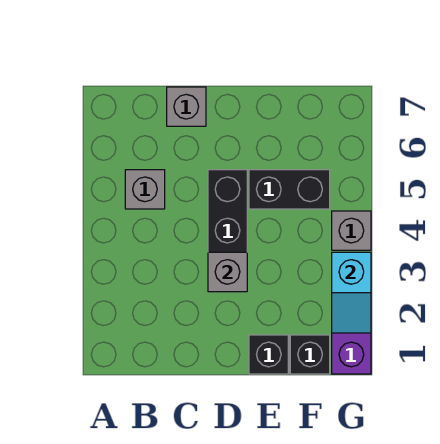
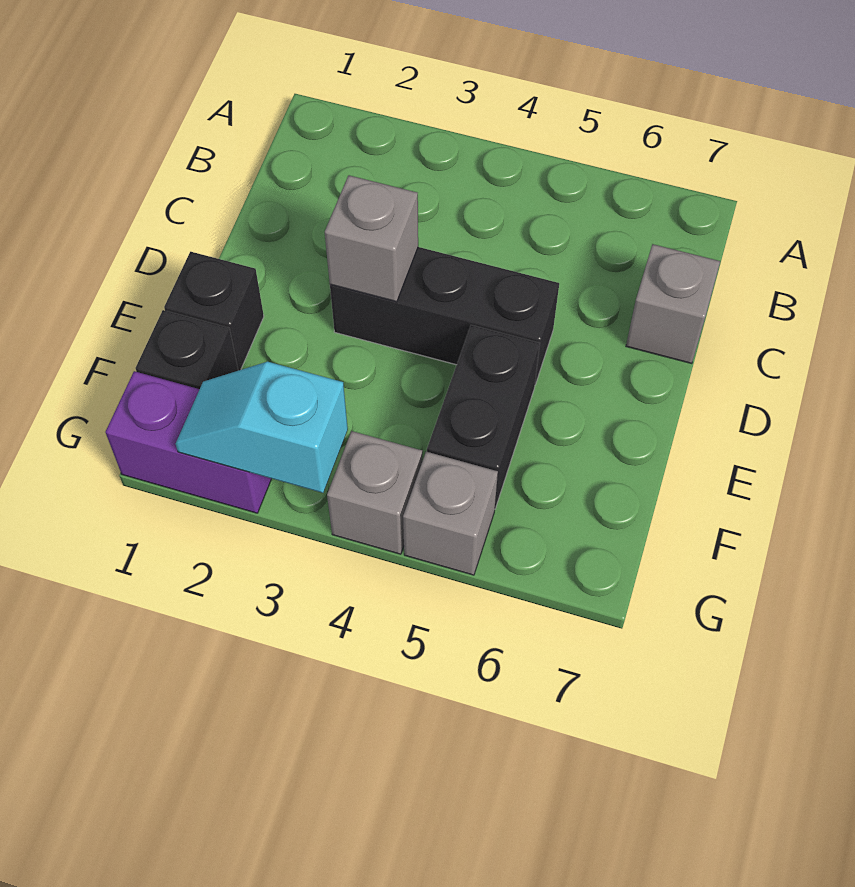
grey brick B5 level 1 -> grey brick G5 level 1

